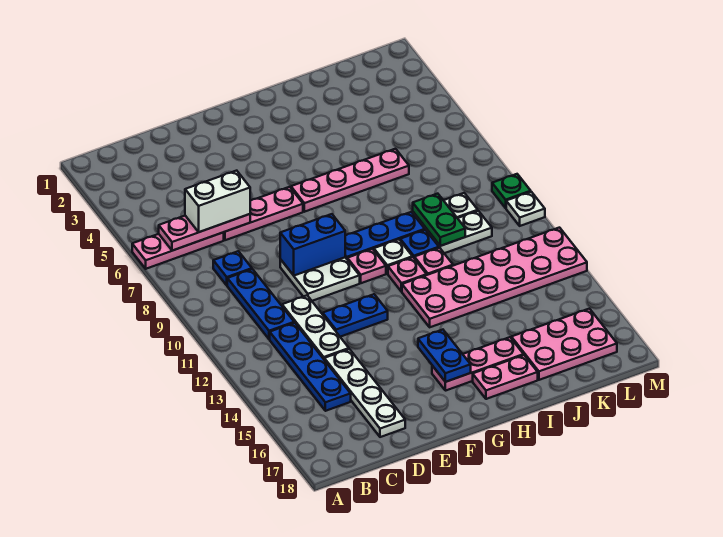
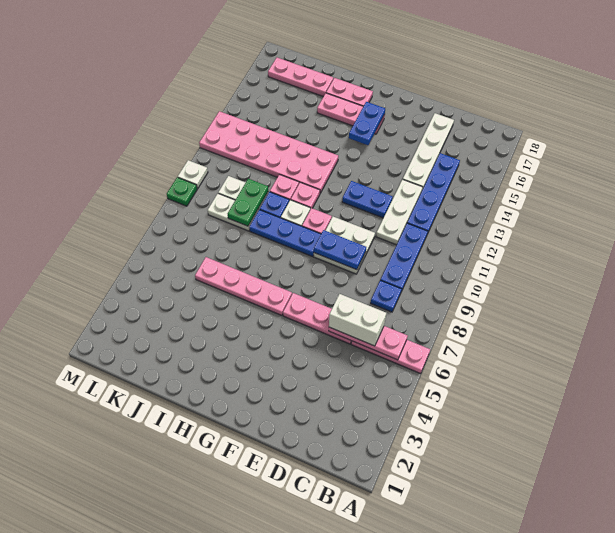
blue brick E9:F9 level 2 -> blue plate E9:F9 level 2
pink plate J16:L17 level 1 -> pink plate J17:L17 level 1

